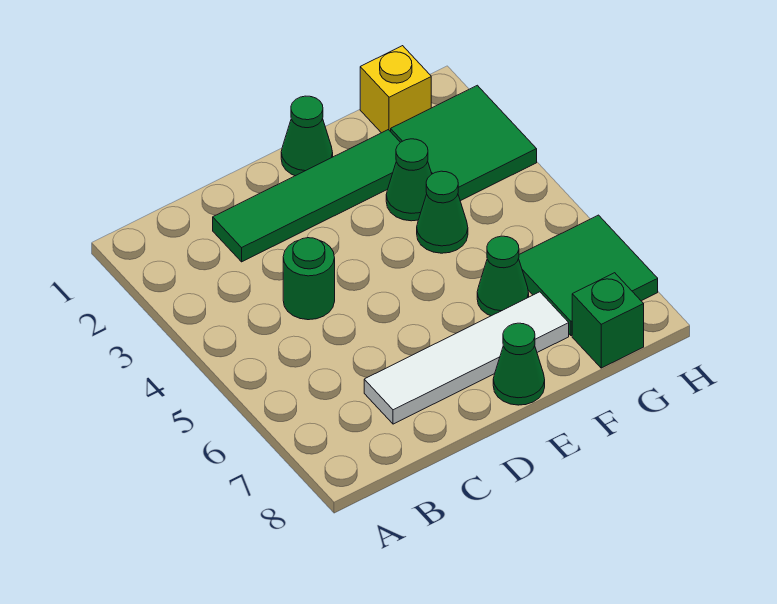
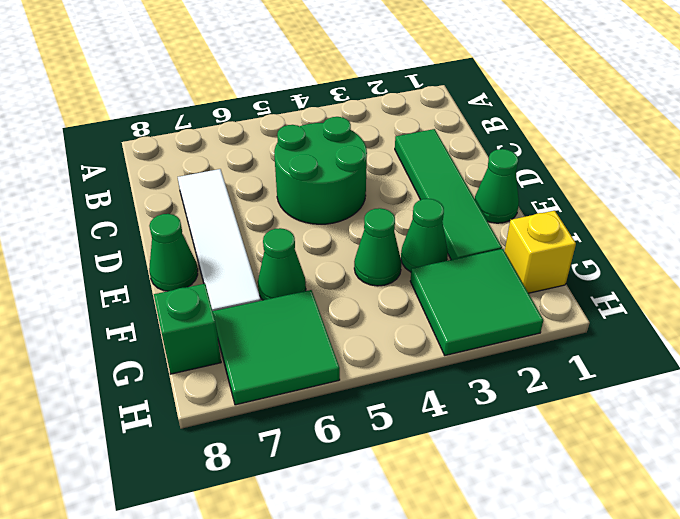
green round brick C4 level 1 -> green round brick C4:D5 level 1

